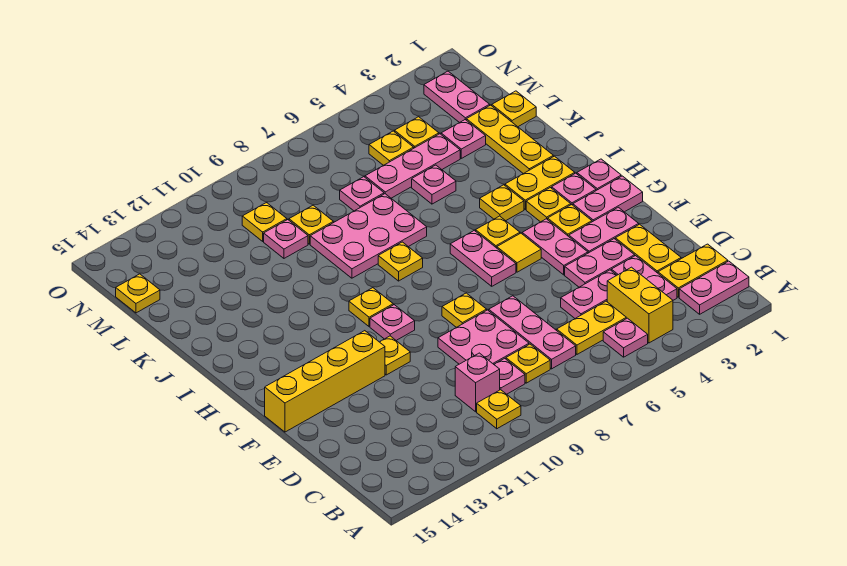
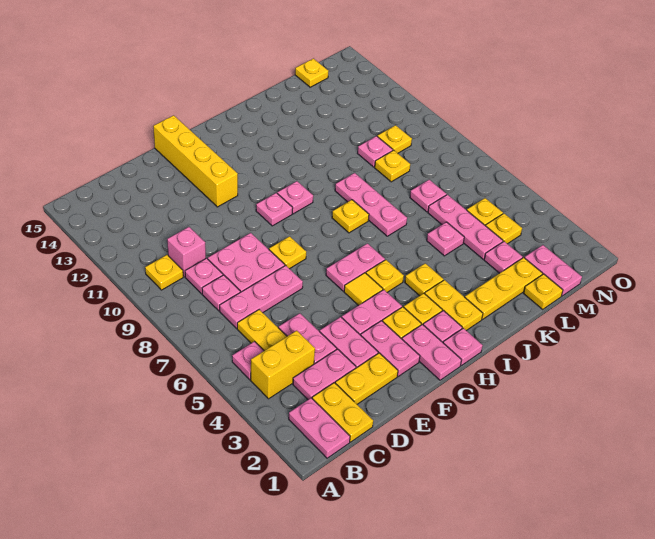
yellow plate C8 level 1 -> pink plate C8 level 1
yellow plate F11 level 1 -> none
yellow plate H10 level 1 -> pink plate H10 level 1
pink plate J7:K9 level 1 -> pink plate J7:J9 level 1
pink plate M2:N2 level 1 -> pink plate M1:M2 level 1

